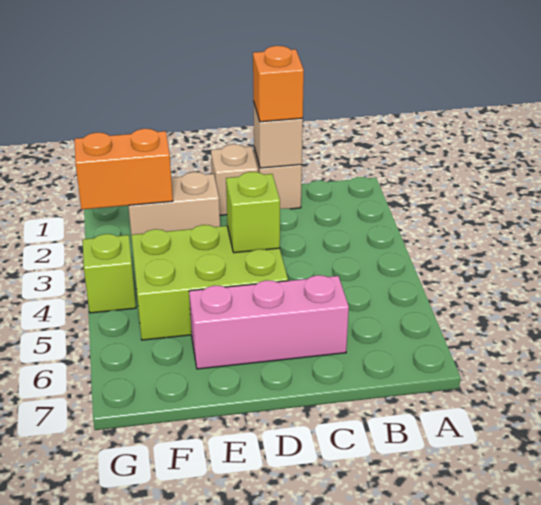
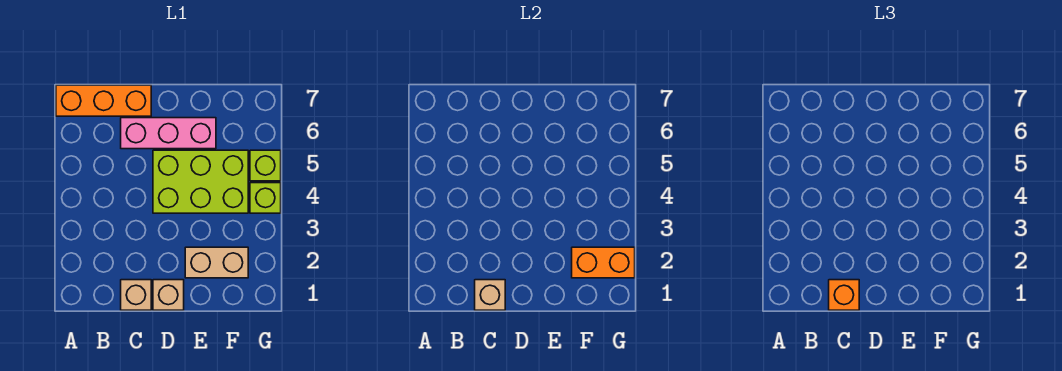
none -> orange brick A7:C7 level 1
lime brick D4 level 2 -> lime brick G5 level 1

